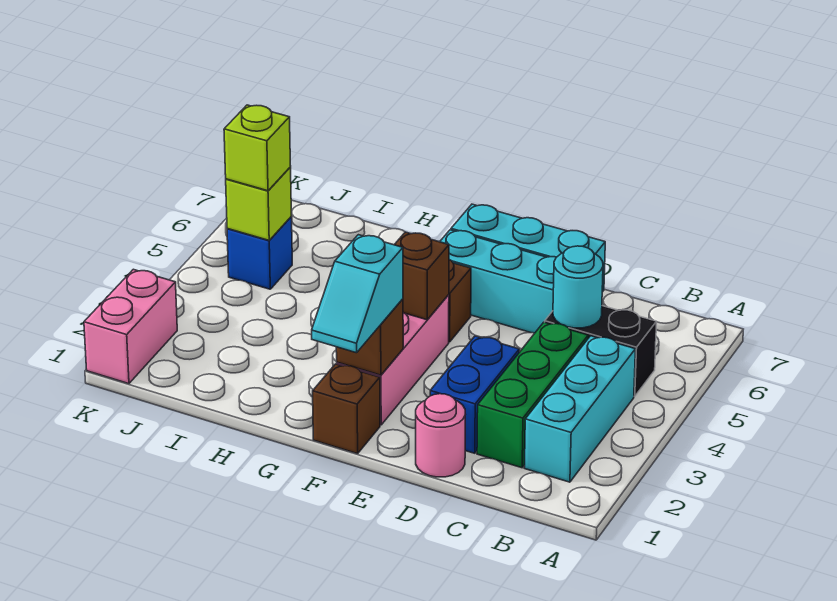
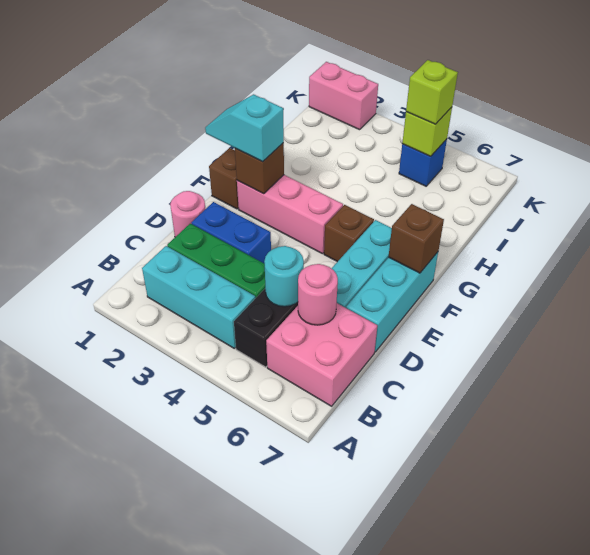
none -> pink brick B6:C7 level 1
none -> pink round brick C6 level 2
brown brick F4 level 2 -> brown brick F7 level 2

